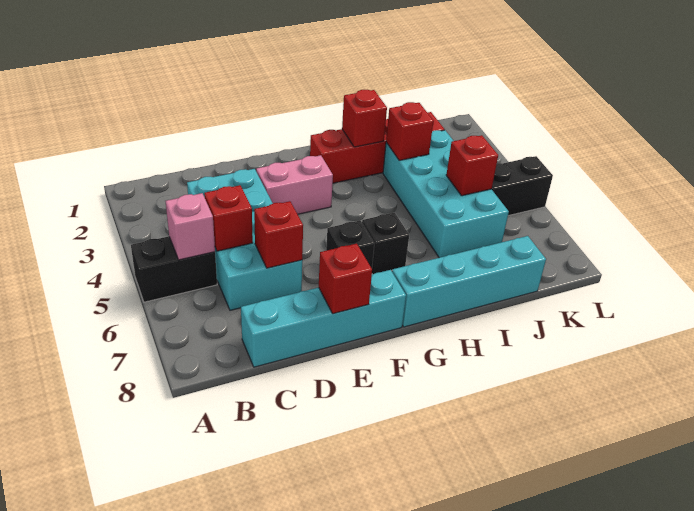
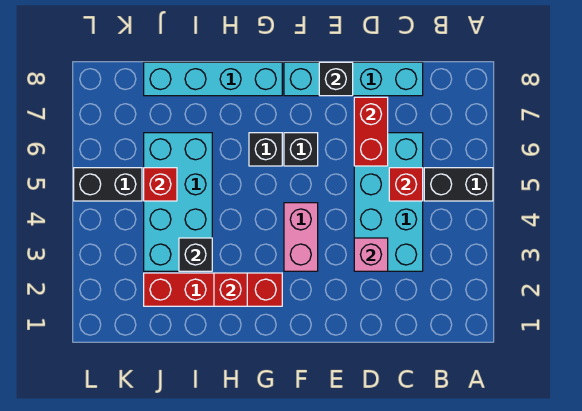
pink brick B5 level 2 -> pink brick D3 level 2
red brick D6 level 2 -> red brick D6:D7 level 2
pink brick E3:F3 level 1 -> pink brick F3:F4 level 1
red brick E8 level 2 -> black brick E8 level 2
red brick I3 level 2 -> black brick I3 level 2

